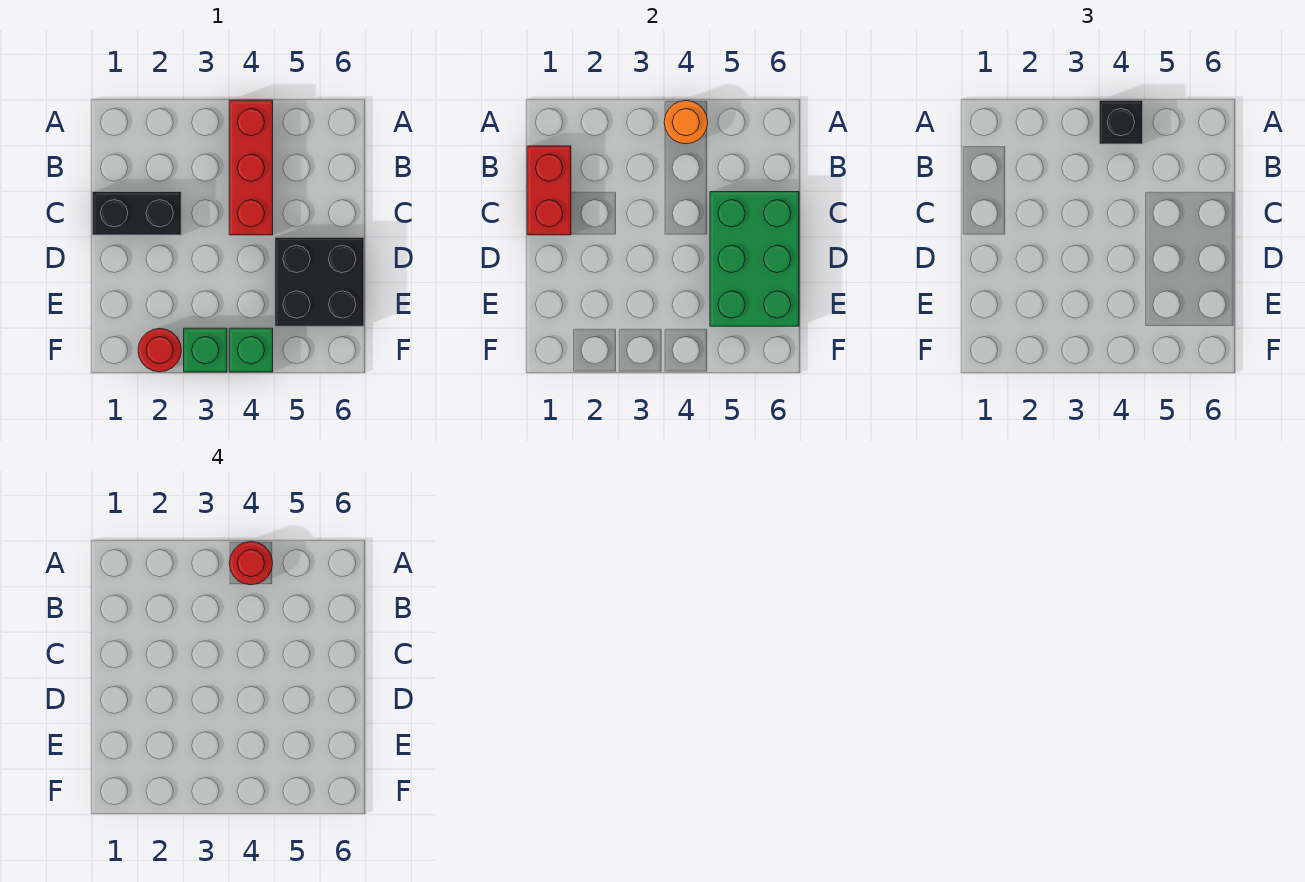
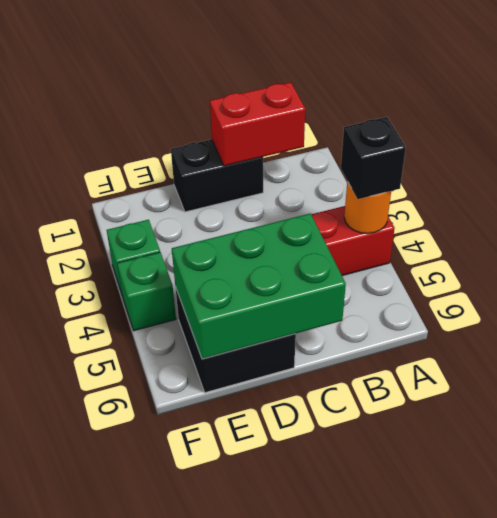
red round brick A4 level 4 -> none
black brick C1:C2 level 1 -> black brick C1:D1 level 1
red round brick F2 level 1 -> none

